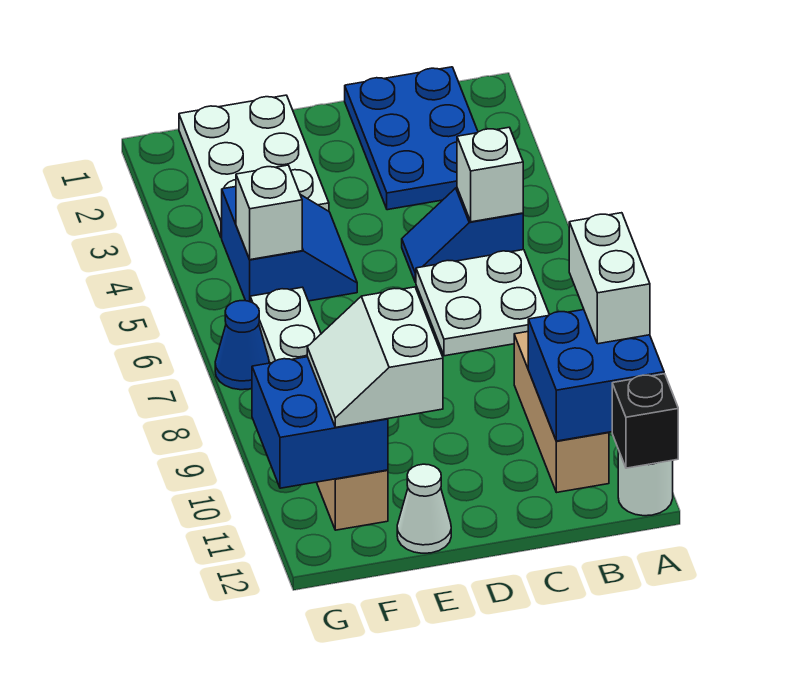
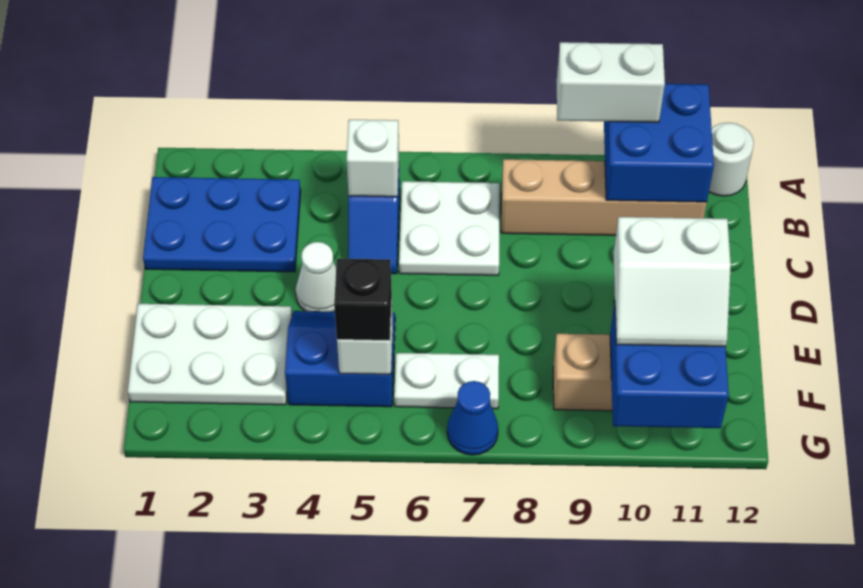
black brick A12 level 2 -> black brick F5 level 3
tan brick B9:B11 level 1 -> tan brick B8:B11 level 1
white cone E12 level 1 -> white cone D4 level 1

